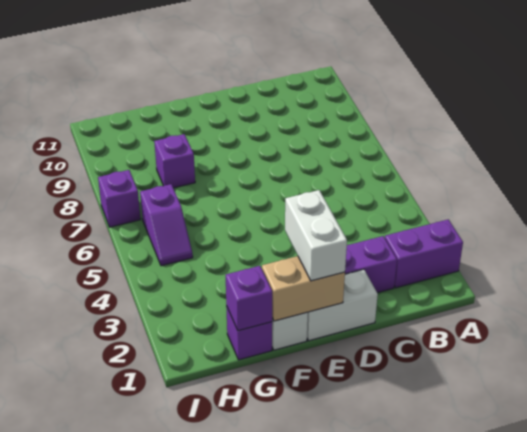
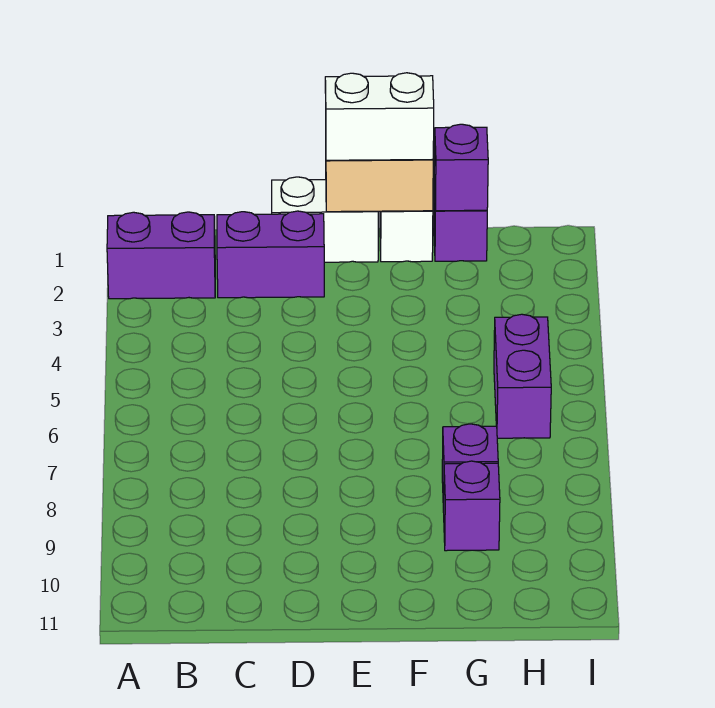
white brick E1:E2 level 3 -> white brick E1:F1 level 3
purple slope H5:H6 level 1 top 6 -> purple brick H5:H6 level 1
purple brick I7 level 1 -> purple brick G9 level 1

